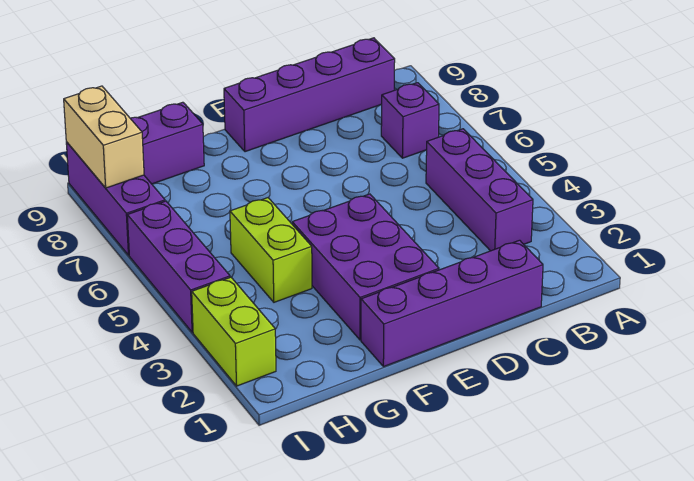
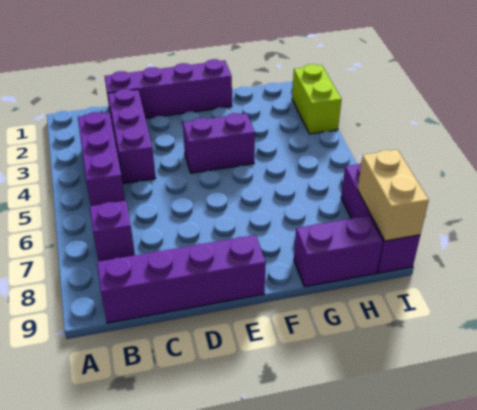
purple brick E2:F4 level 1 -> purple brick E4:F4 level 1
lime brick G4:G5 level 1 -> none
purple brick I4:I6 level 1 -> purple brick C2:C4 level 1

